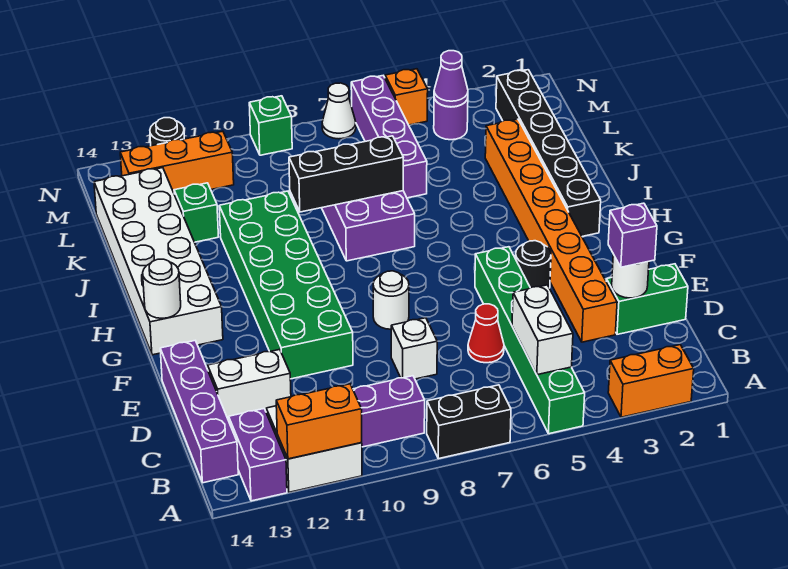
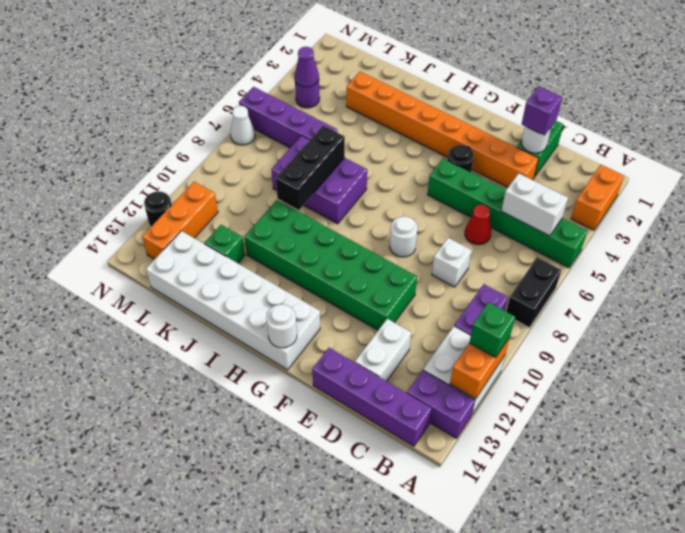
black brick H2:M2 level 1 -> none
orange brick N5 level 1 -> none
green brick N9 level 1 -> green brick A11 level 3

